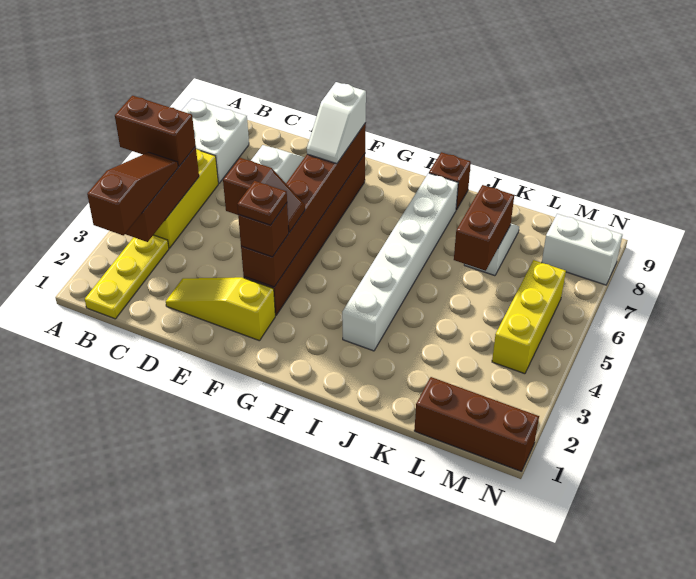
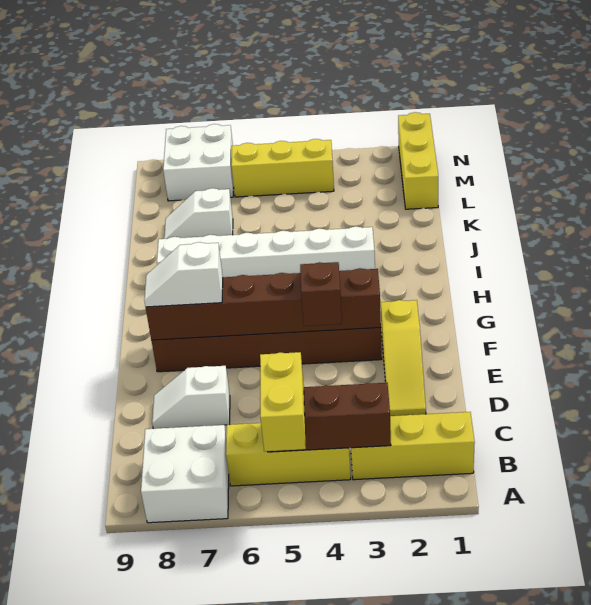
brown brick A5:B5 level 3 -> yellow brick A5:B5 level 3
yellow plate B1:B3 level 1 -> yellow brick B1:B3 level 1
brown slope B2:B4 level 3 top 2 -> none
brown brick F3 level 3 -> none
brown plate F3 level 4 -> none
white slope F7:F8 level 3 top 8 -> white slope F7:F8 level 3 top 7
brown brick I9 level 1 -> none
brown brick K6:K7 level 2 -> none
brown brick L1:N1 level 1 -> yellow brick L1:N1 level 1
white brick M8:N8 level 1 -> white brick M7:N8 level 1

